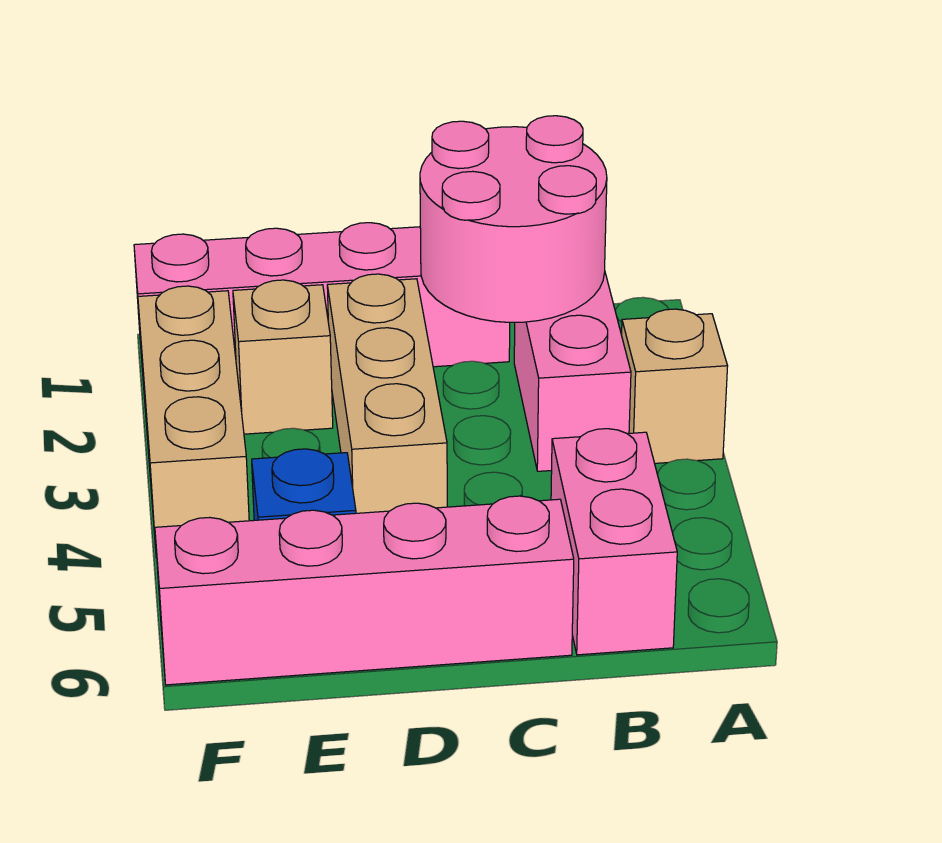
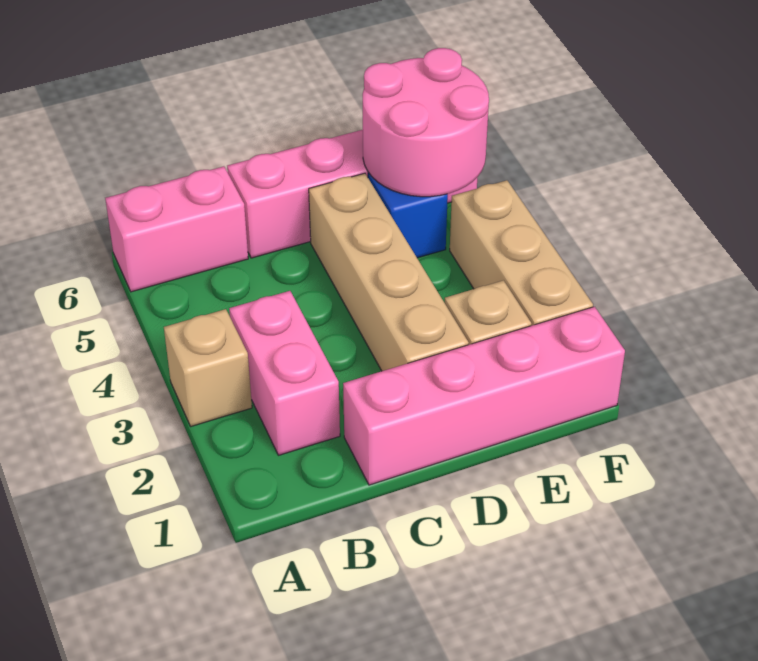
pink round brick B1:C2 level 2 -> pink round brick E5:F6 level 2
pink brick B5:B6 level 1 -> pink brick A6:B6 level 1
tan brick D2:D4 level 1 -> tan brick D2:D5 level 1

